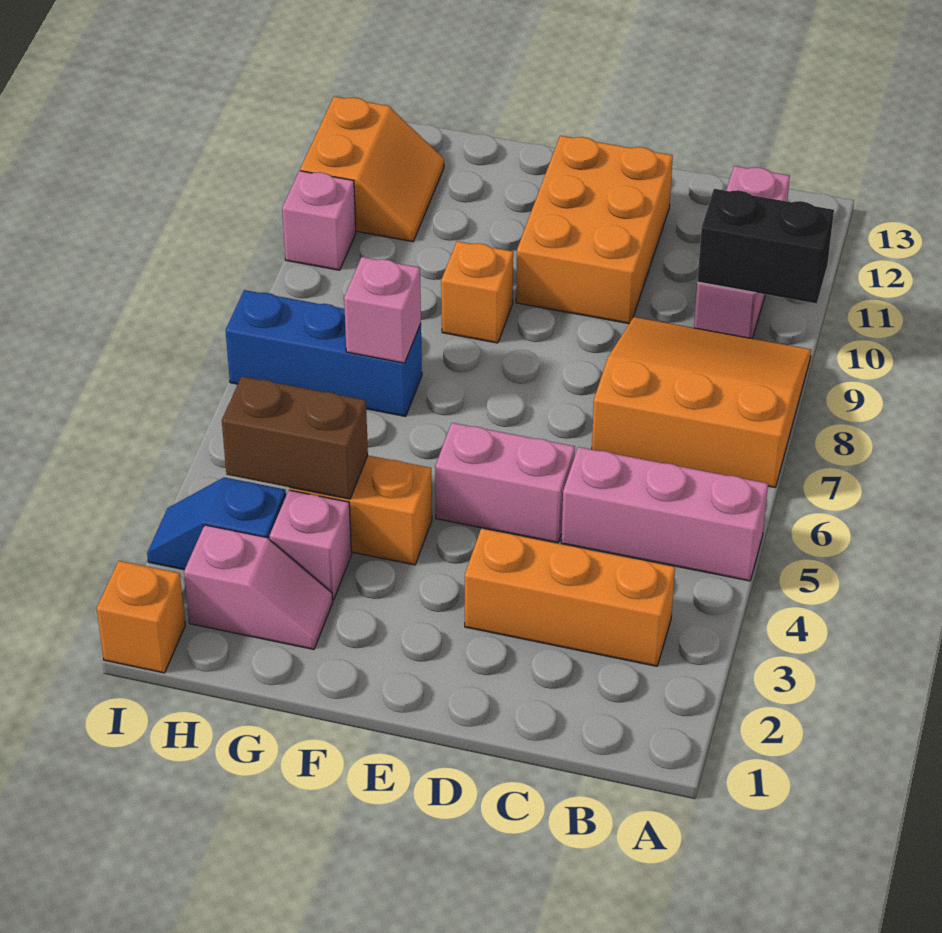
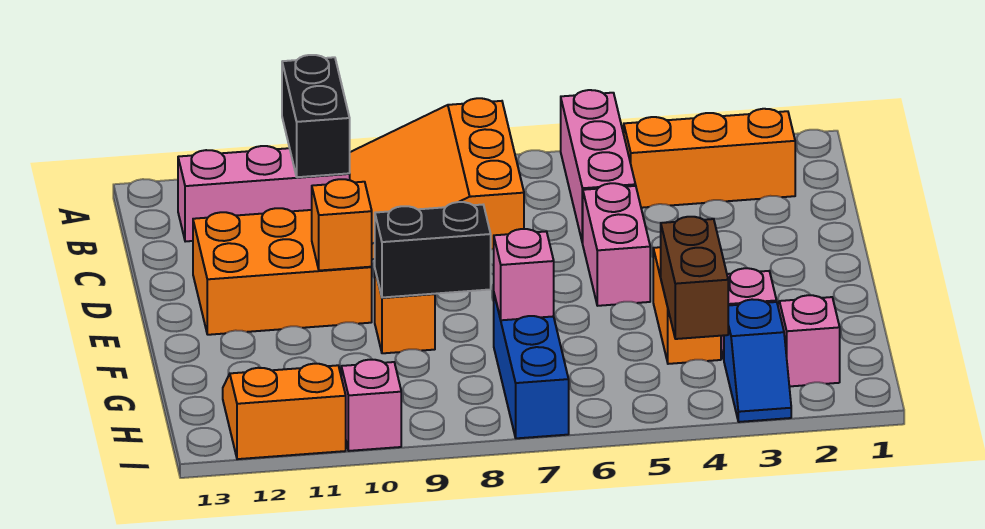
orange brick B3:D3 level 1 -> orange brick B2:B4 level 1
none -> black brick F8:F9 level 2
orange brick I1 level 1 -> orange brick E10 level 2

